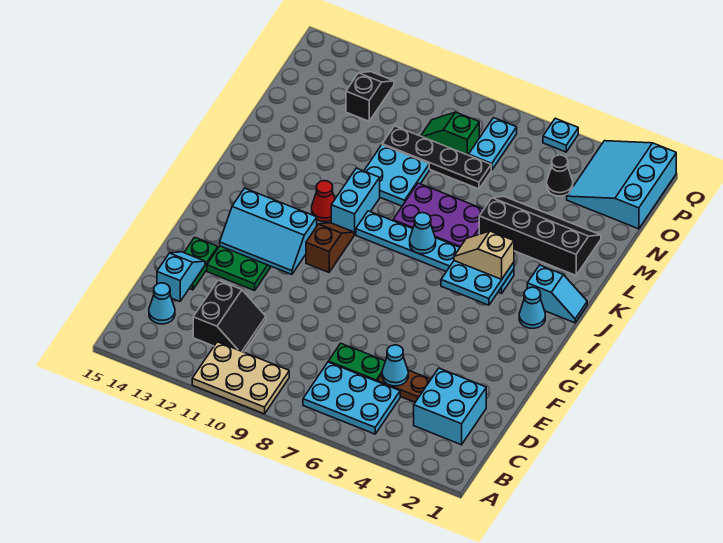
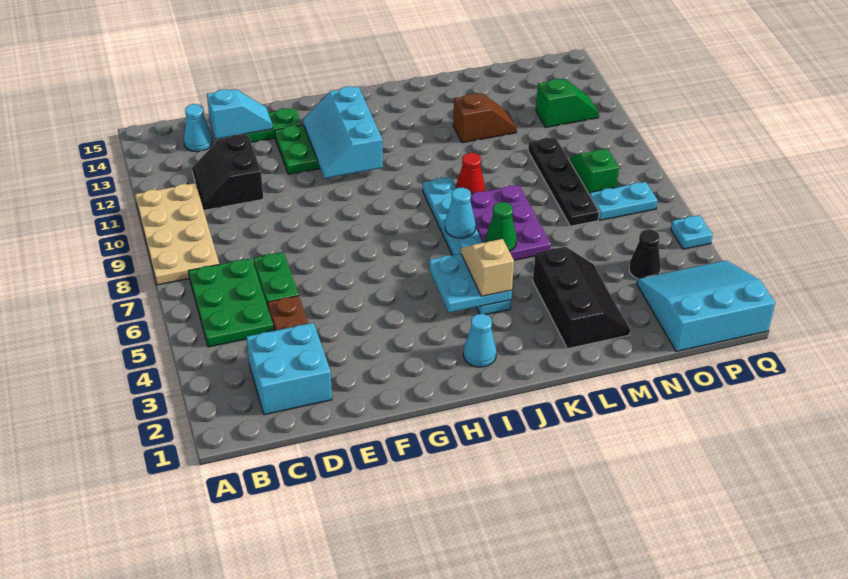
tan plate A9:B11 level 1 -> tan plate A8:B11 level 1
cyan plate B5:C7 level 1 -> green plate B5:C7 level 1
black slope C11:D12 level 1 top 12 -> black slope C11:D12 level 1 top D
cyan cone D5 level 2 -> none
brown slope H10:I10 level 1 top H -> brown slope L12:M12 level 1 top L
cyan slope J1:J2 level 1 top 2 -> none
cyan brick J10:K10 level 1 -> none
red cone J11 level 1 -> red cone K9 level 1
none -> green cone K6 level 2
black slope L2:M5 level 1 top L -> black slope L2:M4 level 1 top L
cyan plate L9:M10 level 1 -> none
black slope O12:P12 level 1 top O -> green slope O12:P12 level 1 top O

